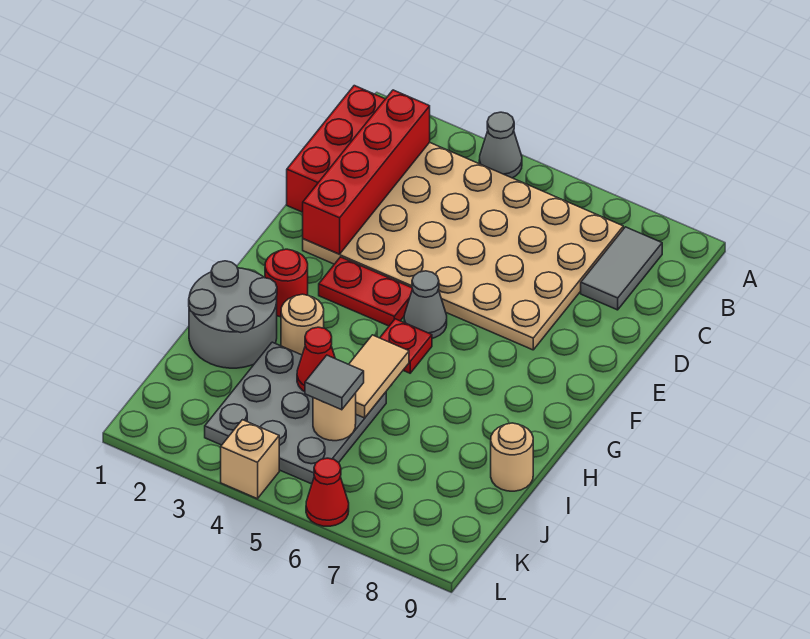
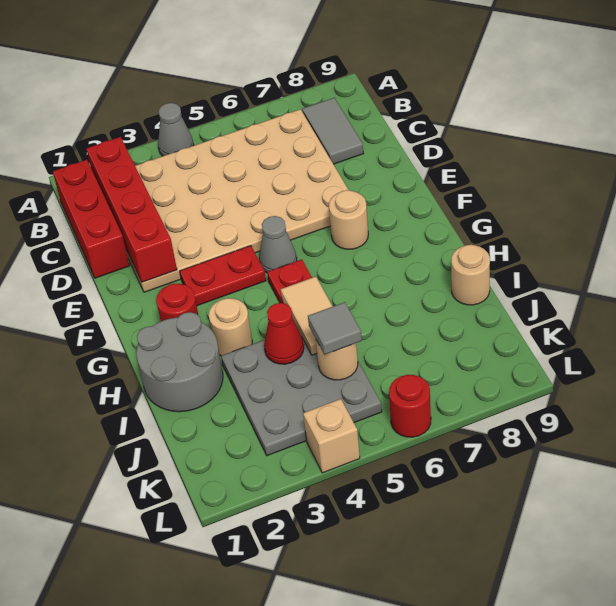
none -> tan round brick F7 level 1
red cone L6 level 1 -> red round brick L6 level 1

